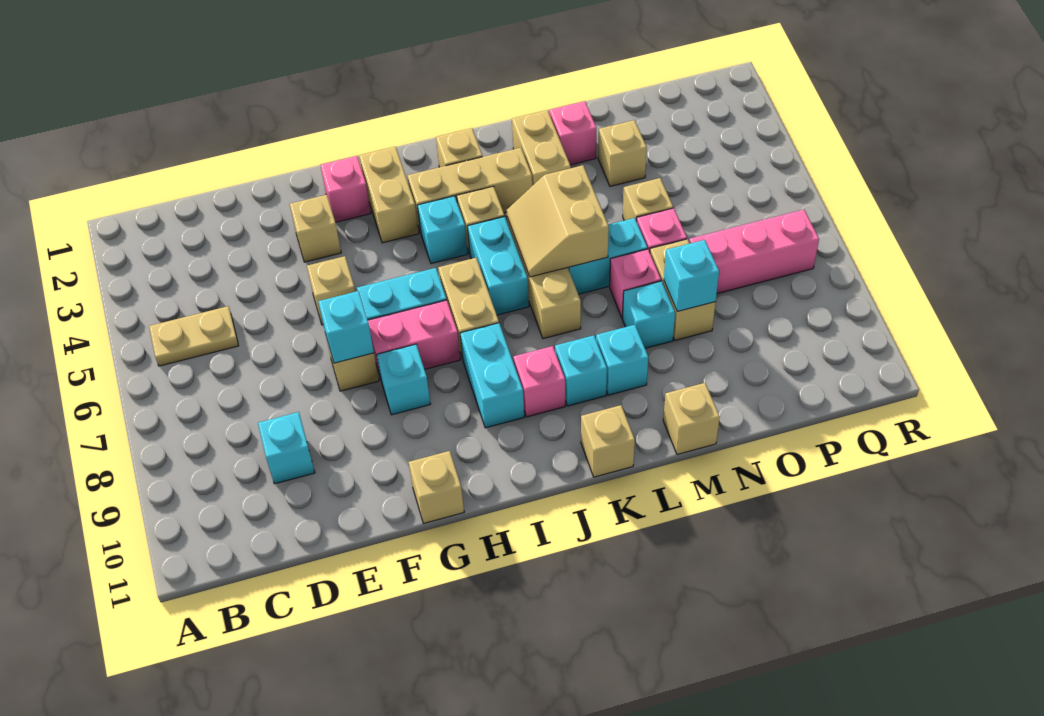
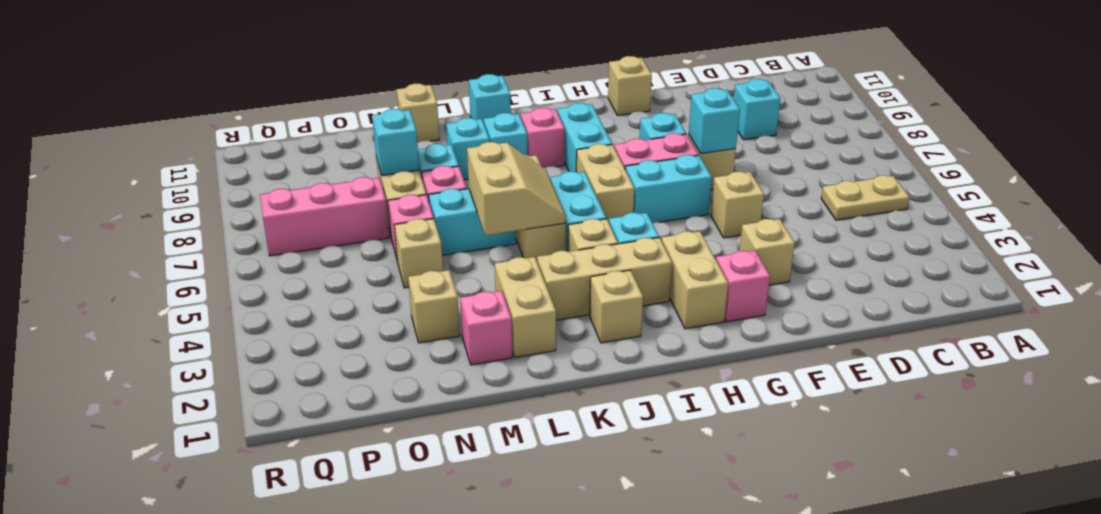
tan brick K11 level 1 -> cyan brick K11 level 1

